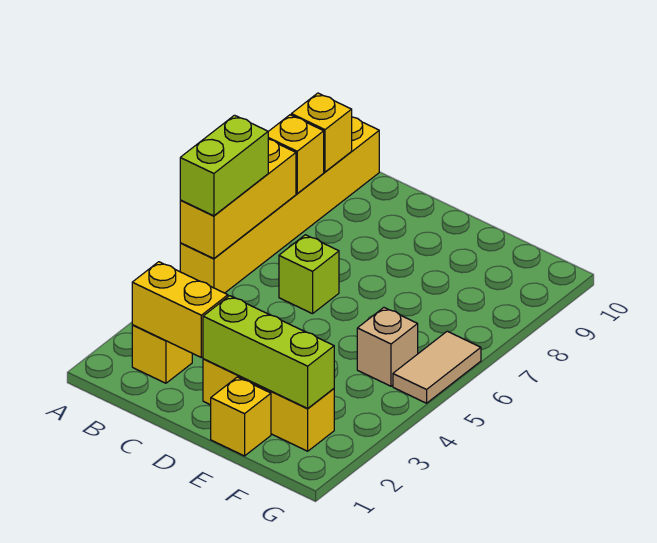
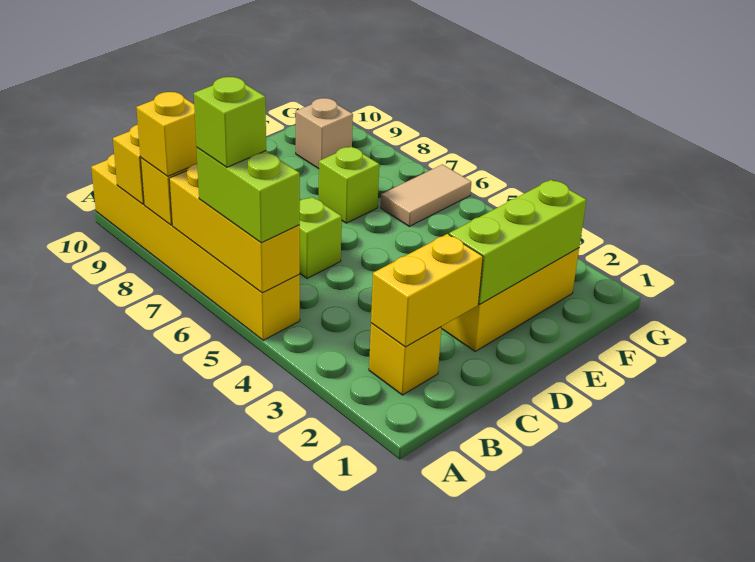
none -> lime brick A6 level 4
yellow brick E1 level 1 -> yellow brick A8 level 3
none -> lime brick E7 level 1
tan brick F5 level 1 -> tan brick F9 level 1
tan tile G5:G6 level 1 -> tan tile F6:G6 level 1

